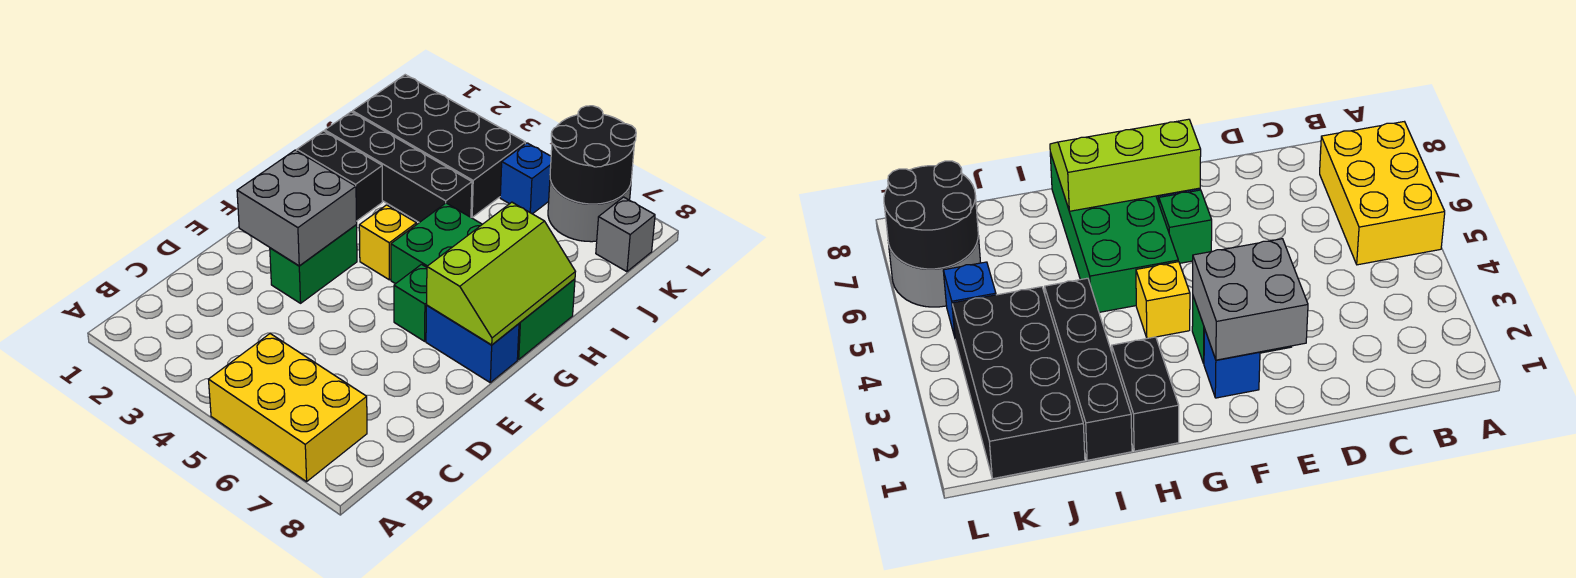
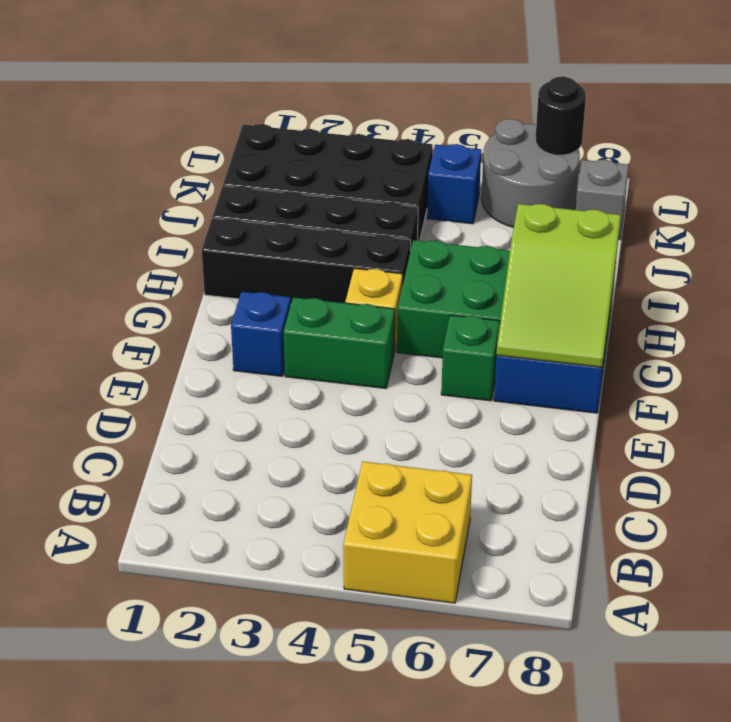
yellow brick A5:B7 level 1 -> yellow brick A5:B6 level 1
grey brick E2:F3 level 2 -> none
green brick E3:F3 level 1 -> green brick F3:F4 level 1
lime slope F7:H8 level 2 top 7 -> lime slope F7:H8 level 2 top H
black brick H1:H2 level 1 -> black brick H1:H4 level 1
black round brick K6:L7 level 2 -> black round brick L7 level 2

